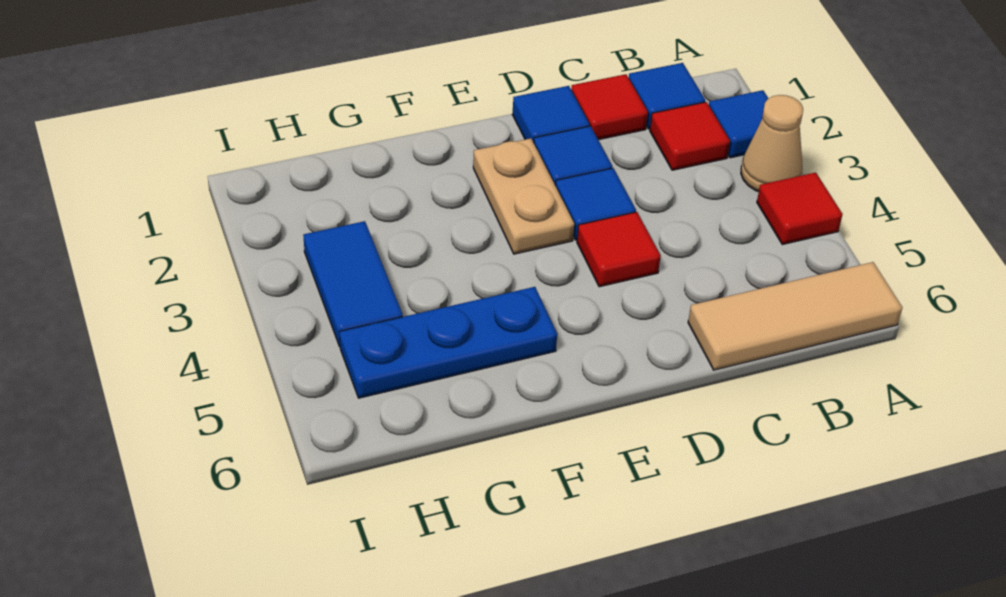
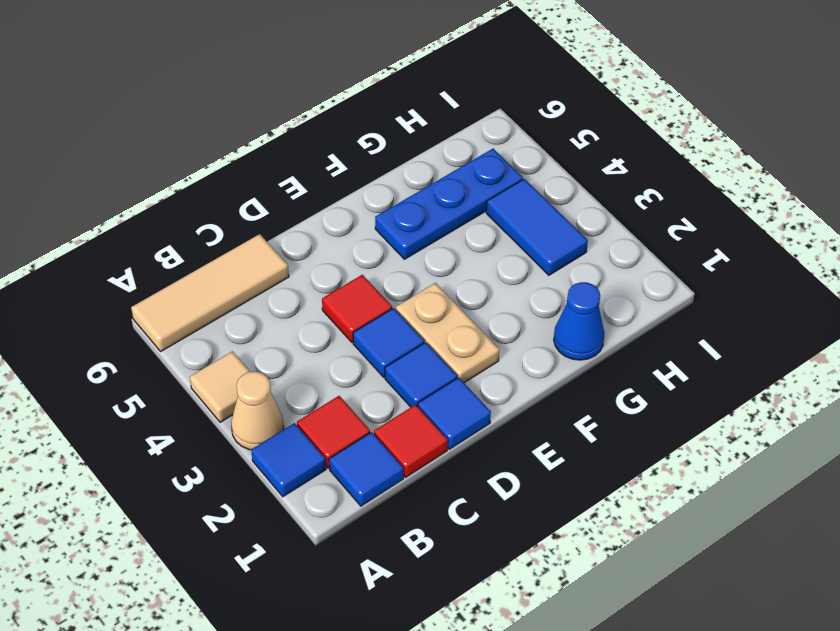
red tile A4 level 1 -> tan tile A4 level 1
none -> blue cone G1 level 1

